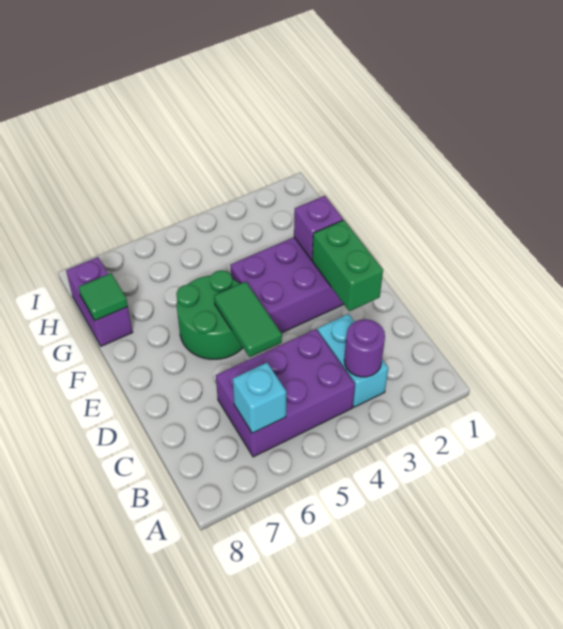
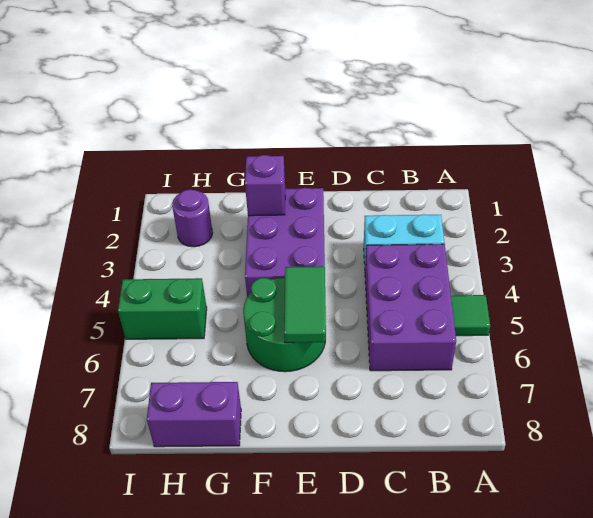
purple round brick B3 level 2 -> purple round brick H2 level 1
cyan brick B6 level 2 -> none
green brick D2:E2 level 2 -> green brick H5:I5 level 1
green tile D5:E5 level 2 -> green tile E5:E6 level 2
green tile G8 level 2 -> green tile A5 level 1

